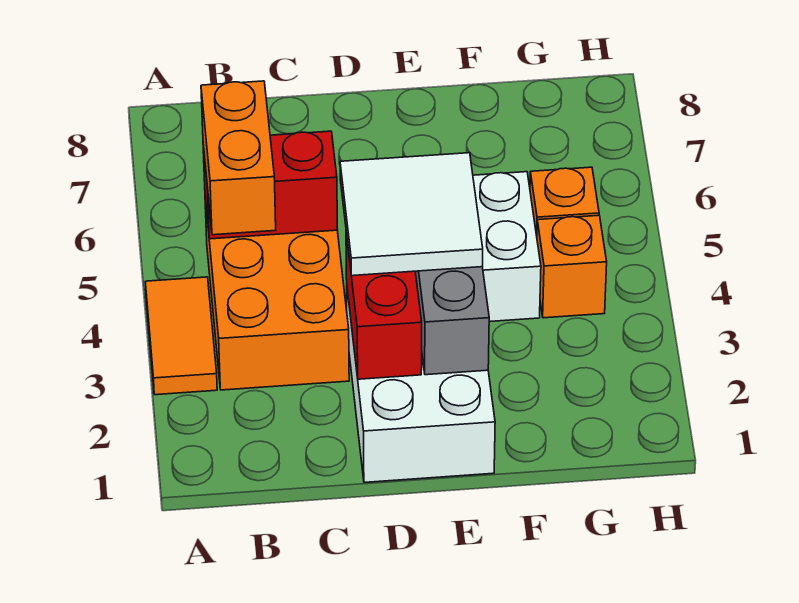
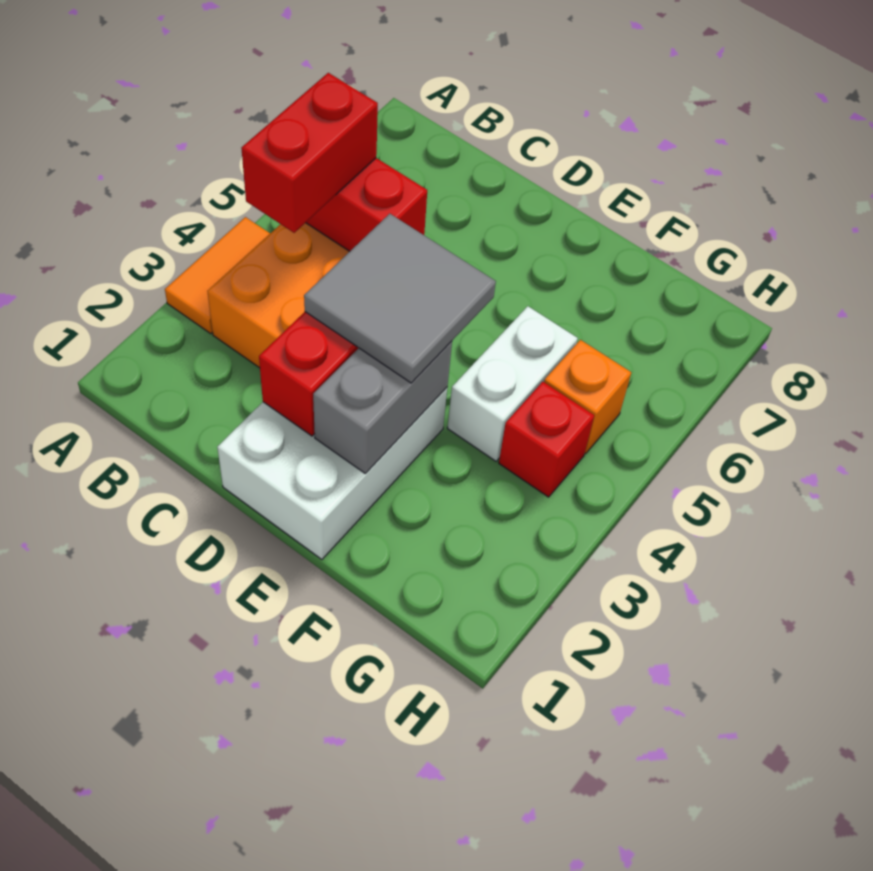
orange brick B4:B5 level 3 -> red brick B4:B5 level 3
white tile D3:E4 level 3 -> grey tile D3:E4 level 3
orange brick G4 level 1 -> red brick G4 level 1

